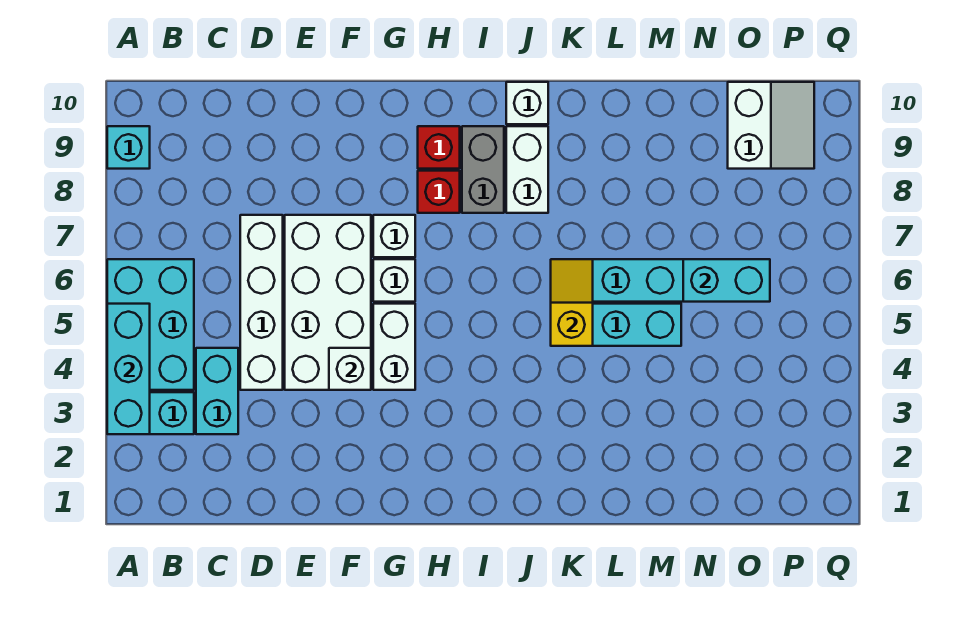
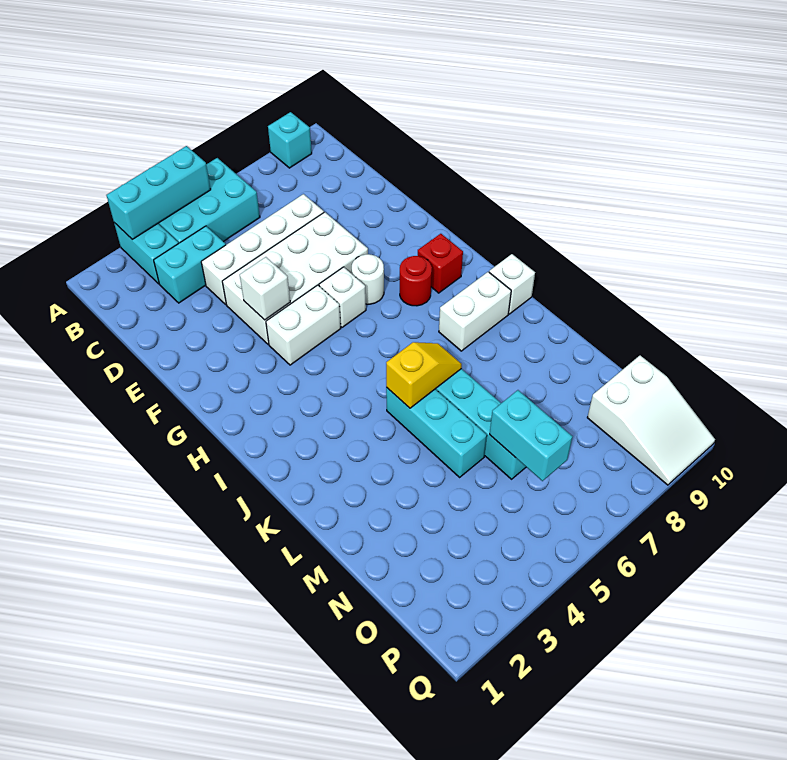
white brick G7 level 1 -> white round brick G7 level 1
red brick H8 level 1 -> red round brick H8 level 1
grey brick I8:I9 level 1 -> none
white slope O9:P10 level 1 top O -> white slope O9:Q10 level 1 top O

